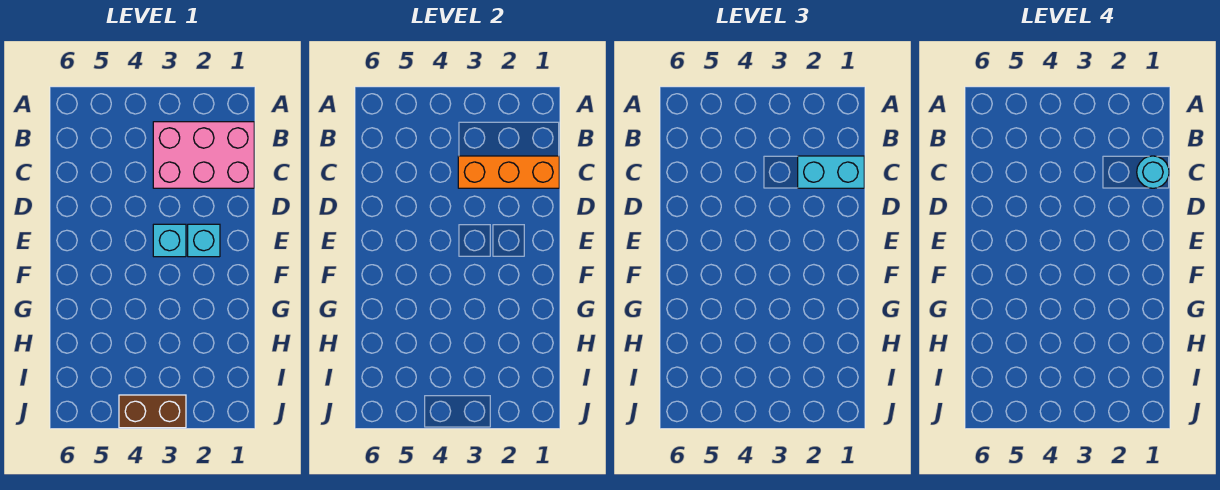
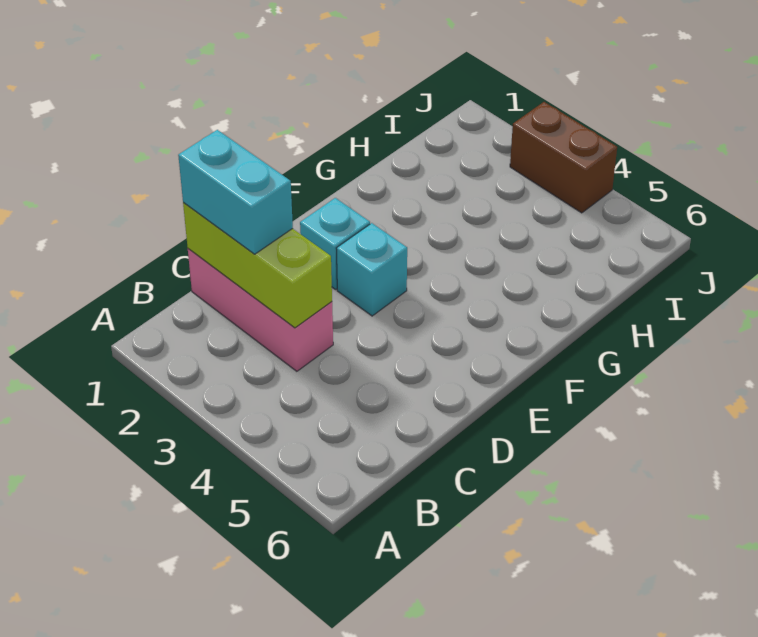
pink brick B1:C3 level 1 -> pink brick C1:C3 level 1
orange brick C1:C3 level 2 -> lime brick C1:C3 level 2
cyan round brick C1 level 4 -> none

